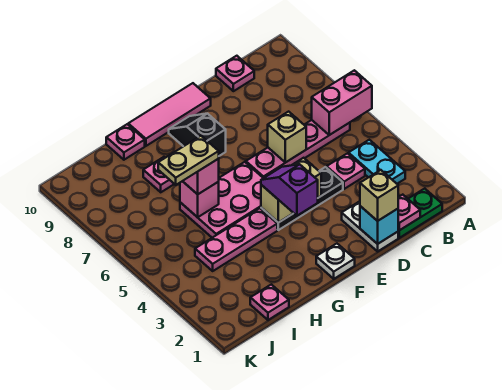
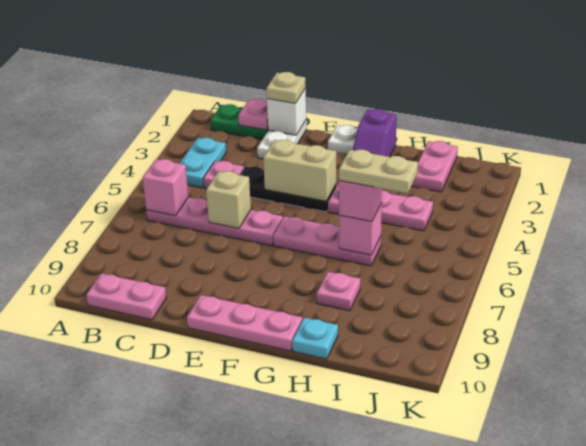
pink brick A6:B6 level 2 -> pink brick B6 level 2
pink plate C10 level 1 -> pink plate B10:C10 level 1
cyan brick D1 level 2 -> white brick D1 level 2
tan brick D1 level 3 -> tan plate D1 level 3
pink tile E10:G10 level 1 -> pink plate E10:G10 level 1
purple slope F3:F4 level 3 top 3 -> purple slope G1:G2 level 1 top 1
pink plate F5:H6 level 1 -> pink plate F6:H6 level 1
black slope F8:F9 level 1 top 8 -> none
pink plate H10 level 1 -> cyan plate H10 level 1
pink plate I1 level 1 -> pink plate I1:I2 level 1

